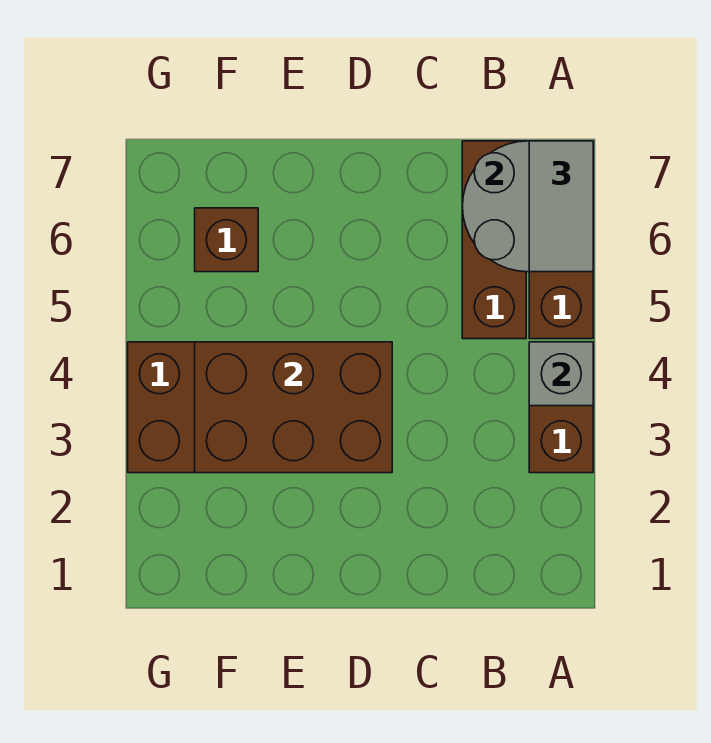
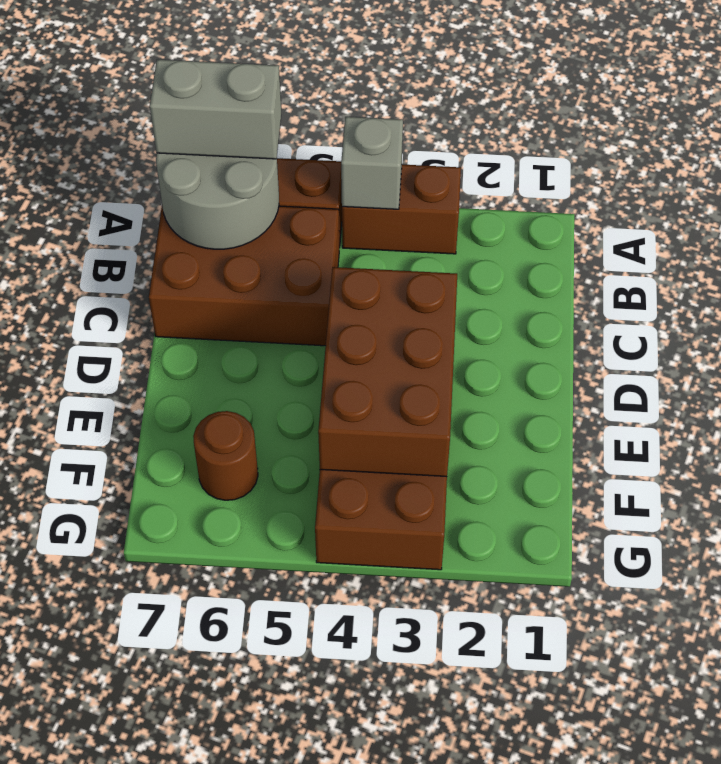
grey tile A6:A7 level 3 -> grey brick A6:A7 level 3
brown brick B5:B7 level 1 -> brown brick B5:C7 level 1
brown brick F6 level 1 -> brown round brick F6 level 1

